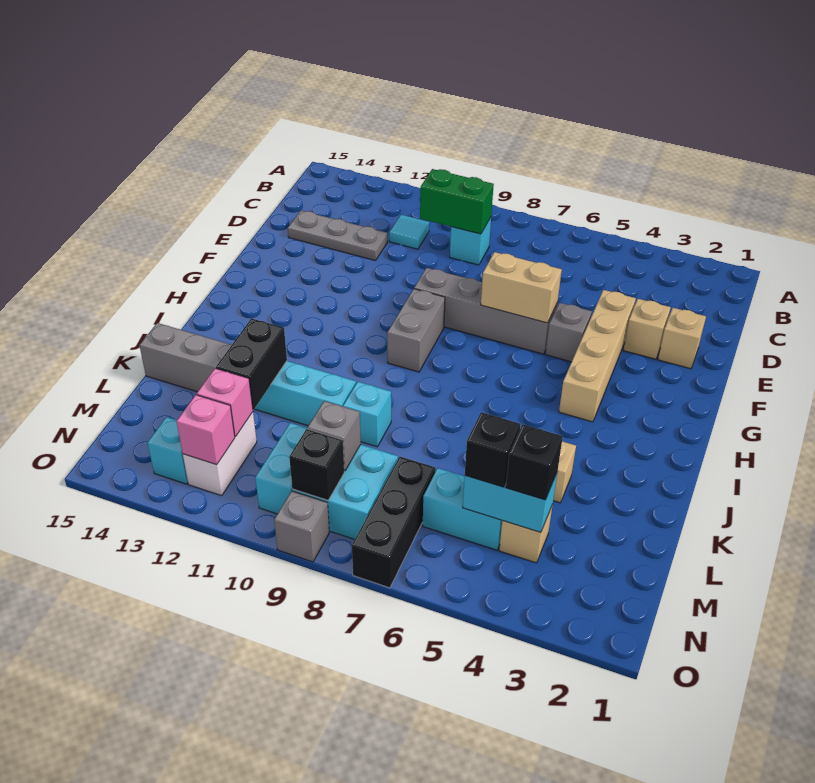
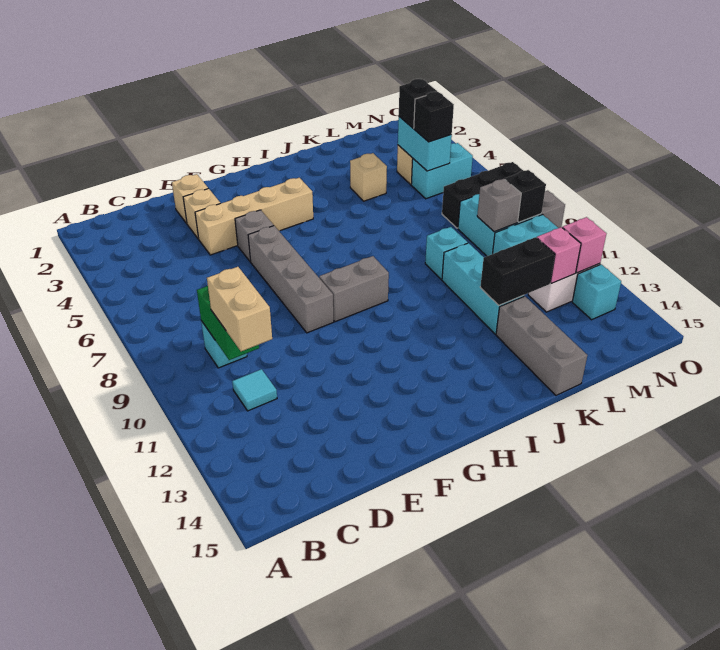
grey plate D12:D14 level 1 -> none
tan brick F6:F7 level 2 -> tan brick C10:C11 level 3
cyan brick M5:M6 level 1 -> cyan brick M5:N5 level 1

